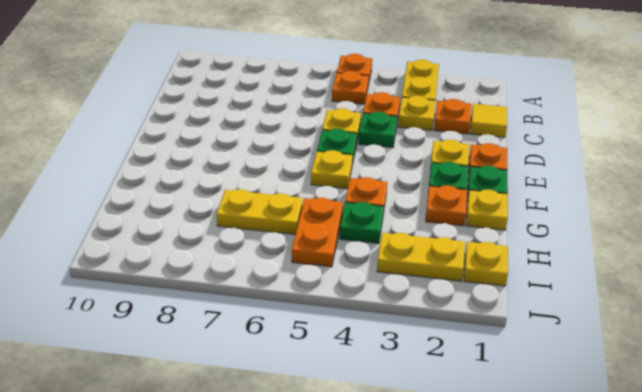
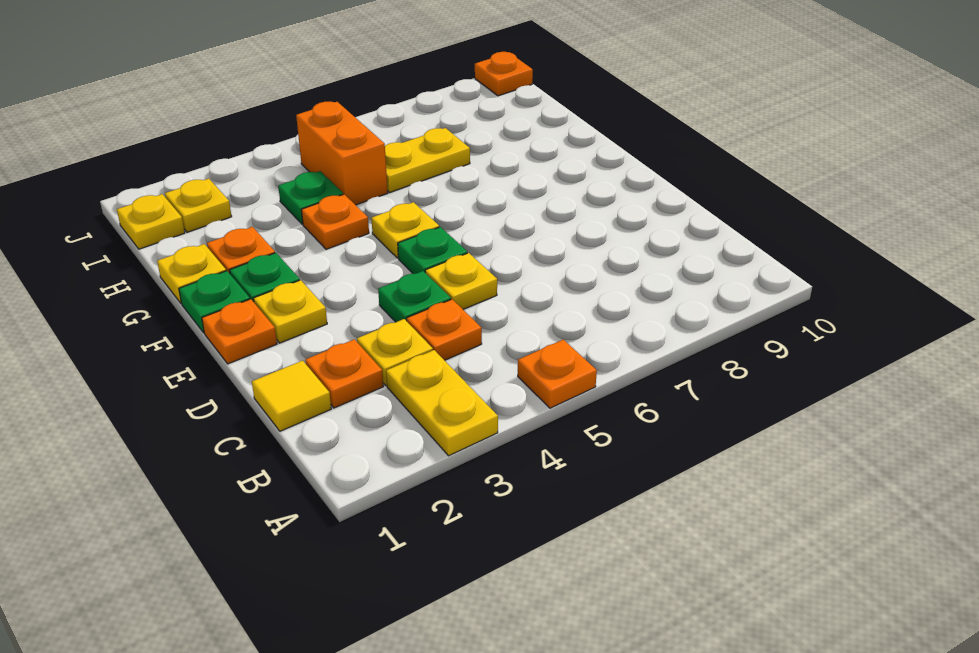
orange plate B5 level 1 -> orange plate J10 level 1
orange plate H5:I5 level 1 -> orange brick H5:I5 level 1
yellow plate I2:I3 level 1 -> yellow plate I2 level 1

